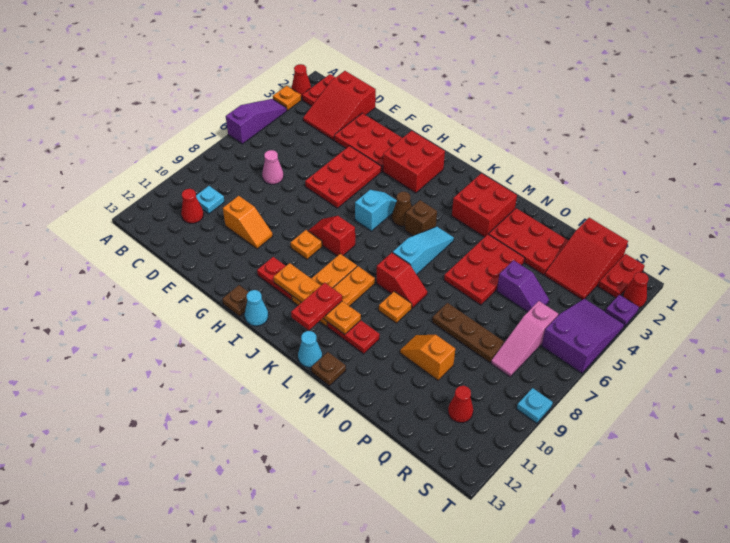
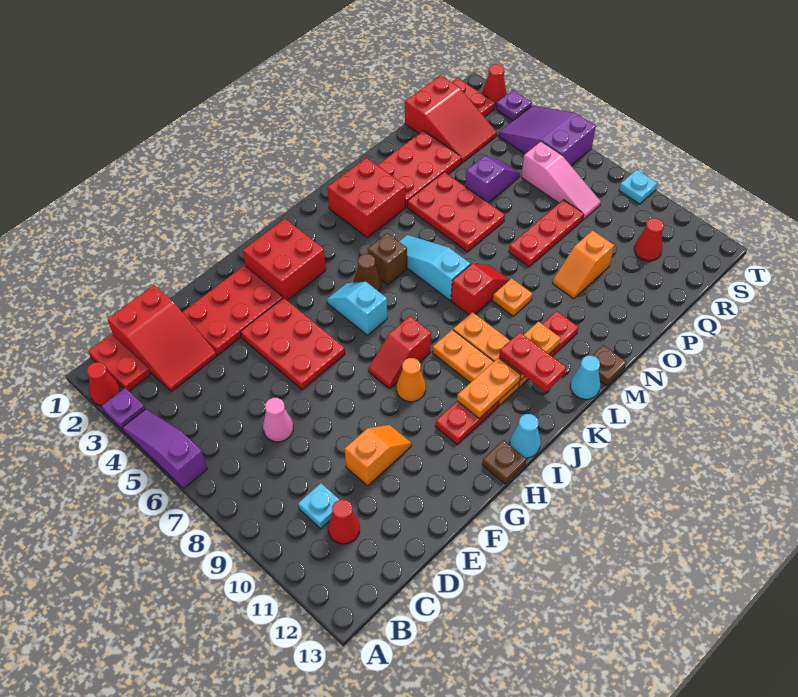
orange plate A3 level 1 -> purple plate A3 level 1
orange plate H9 level 1 -> orange cone H9 level 1
brown plate O8:Q8 level 1 -> red plate O8:Q8 level 1

